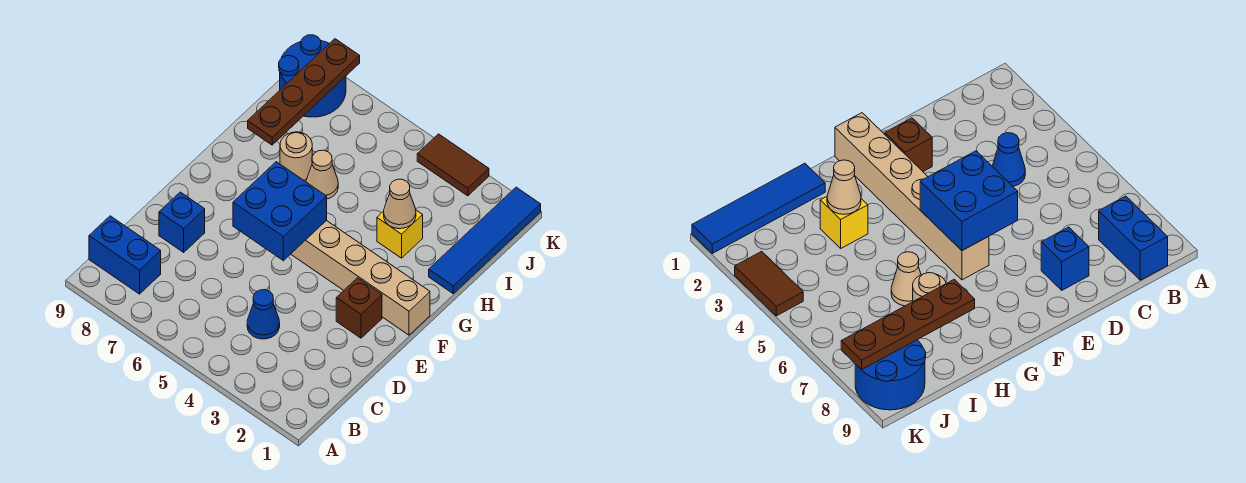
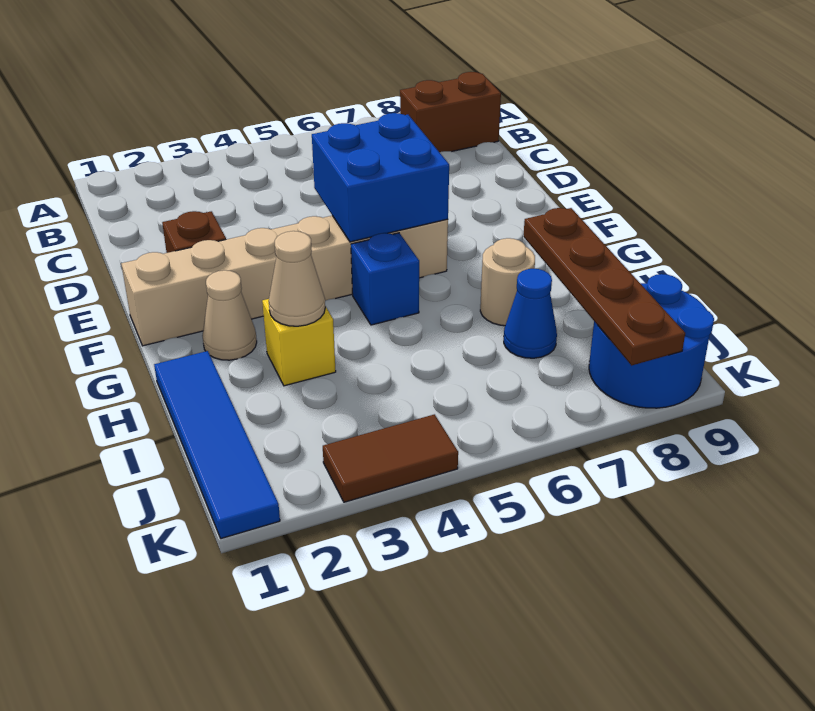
blue brick B8:B9 level 1 -> brown brick B8:B9 level 1
blue cone C4 level 1 -> blue cone I7 level 1
blue brick D8 level 1 -> blue brick G5 level 1
tan cone H6 level 1 -> tan cone G2 level 1

